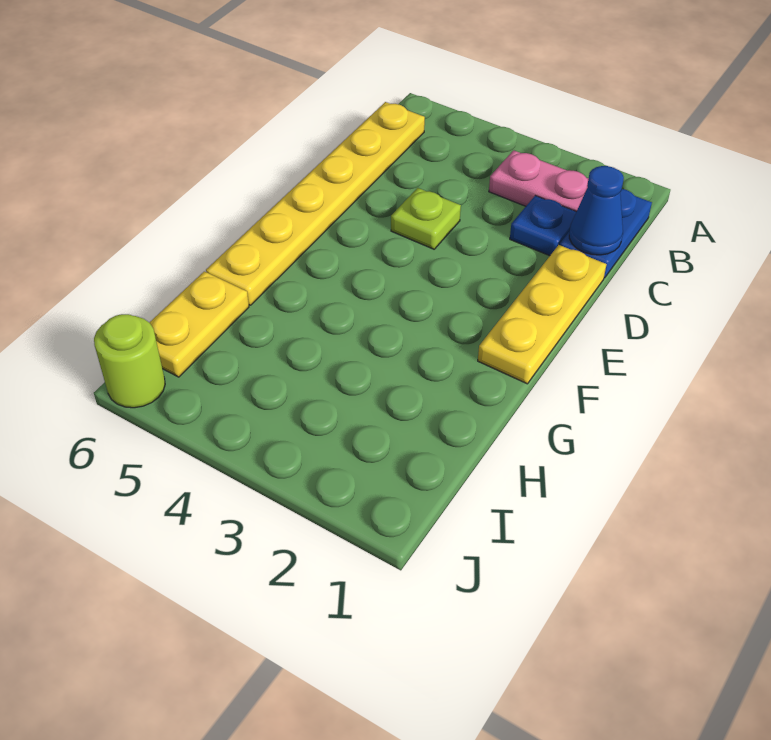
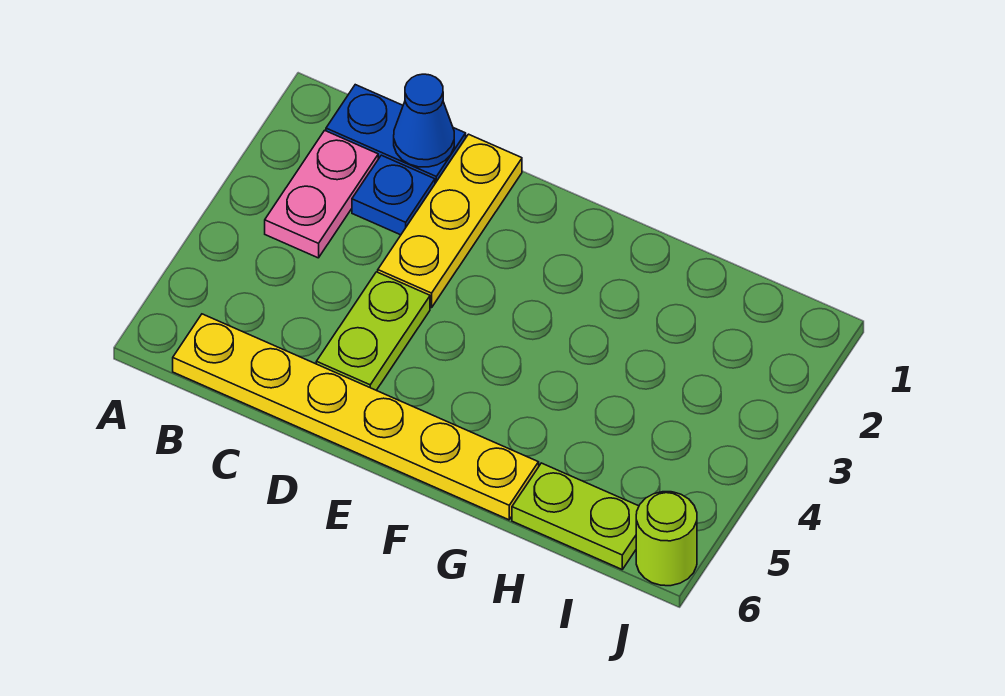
yellow plate D1:F1 level 1 -> yellow plate D1:D3 level 1
lime plate D4 level 1 -> lime plate D4:D5 level 1
yellow plate H6:I6 level 1 -> lime plate H6:I6 level 1

